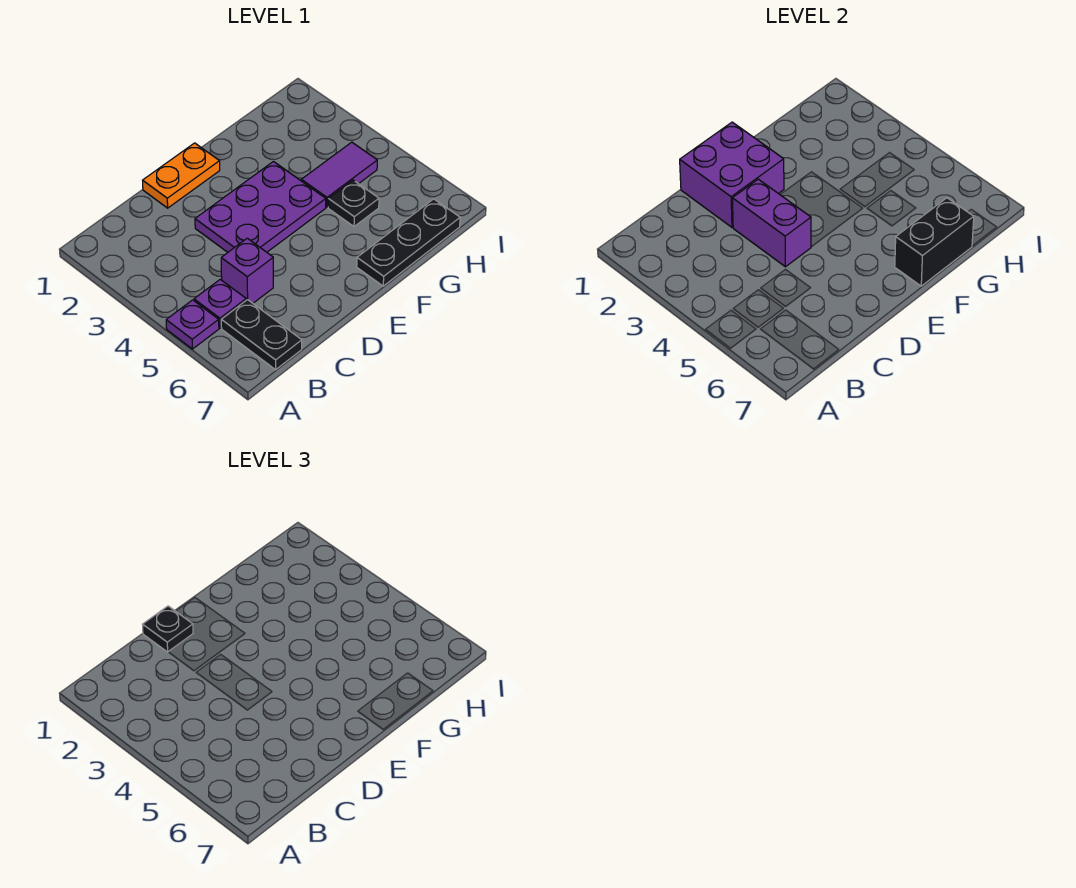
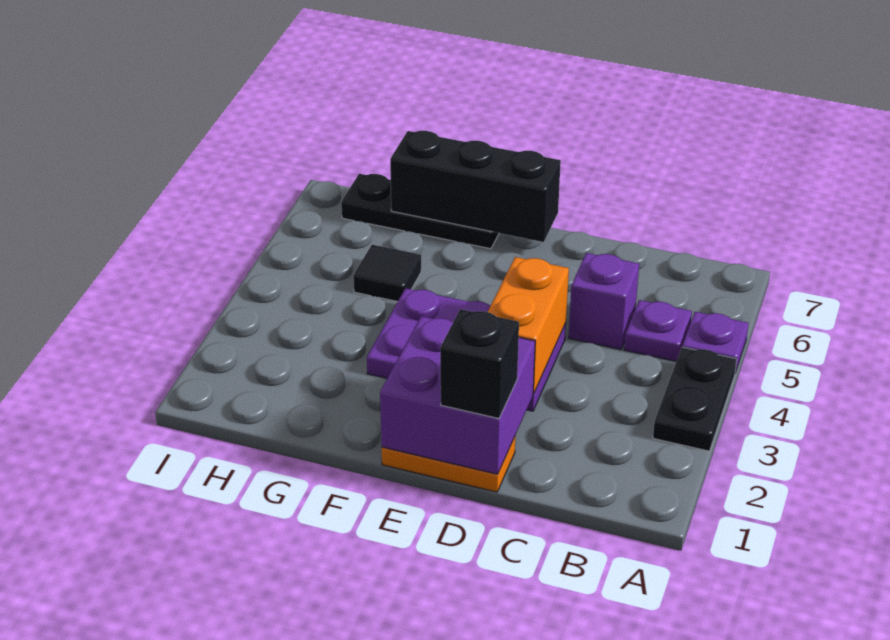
black plate B6:B7 level 1 -> black plate A3:A4 level 1
black plate D1 level 3 -> black brick D1 level 3
purple brick D3:D4 level 2 -> orange brick D3:D4 level 2
black brick F7:G7 level 2 -> black brick E7:G7 level 2
purple tile G4:H4 level 1 -> none
black plate G5 level 1 -> black tile G5 level 1

